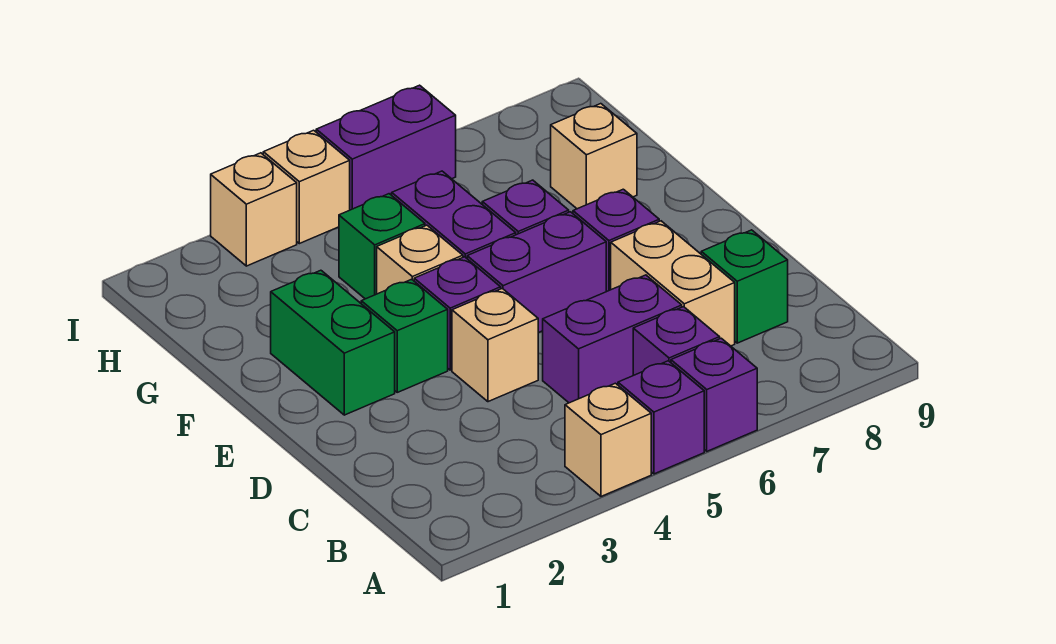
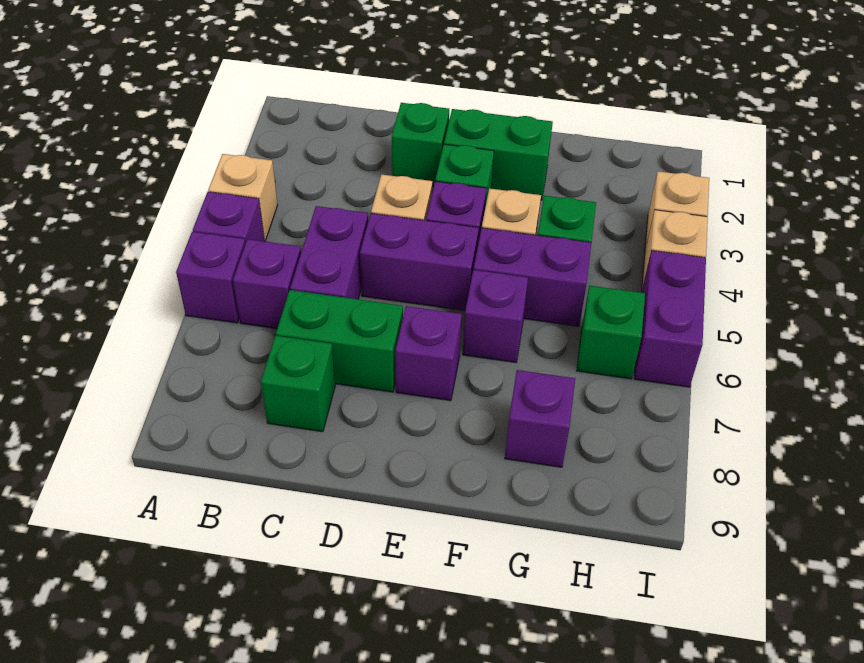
tan brick C7:D7 level 1 -> green brick C7:D7 level 1
none -> green brick D2 level 1
purple brick E5:E6 level 1 -> purple brick D5:E5 level 1
tan brick G8 level 1 -> purple brick G8 level 1
none -> green brick H6 level 1

